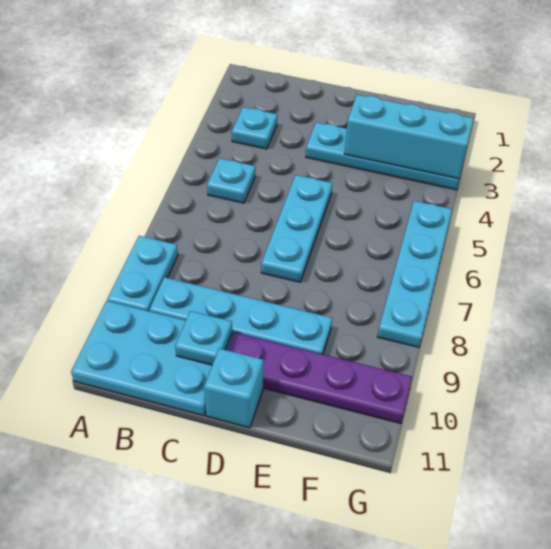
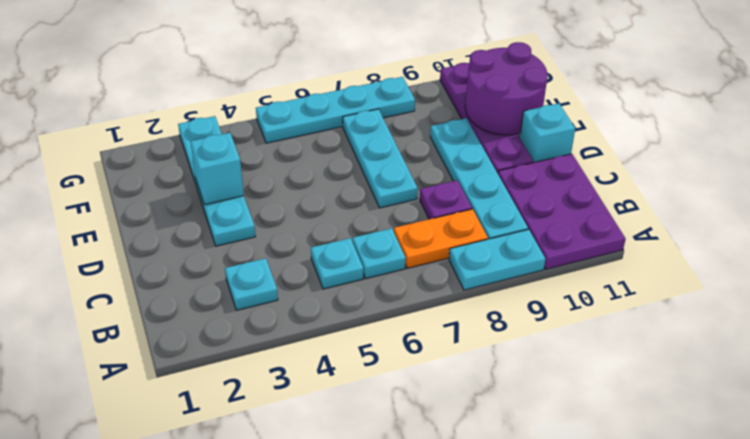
cyan plate A10:C11 level 1 -> purple plate A10:C11 level 1
none -> orange plate B7:B8 level 1
none -> purple plate C8 level 1
cyan plate C10 level 2 -> cyan plate B6 level 1
cyan plate D5:D7 level 1 -> cyan plate D7:F7 level 1
cyan brick E3:G3 level 2 -> cyan brick E3 level 2
none -> purple round brick E10:F11 level 2

